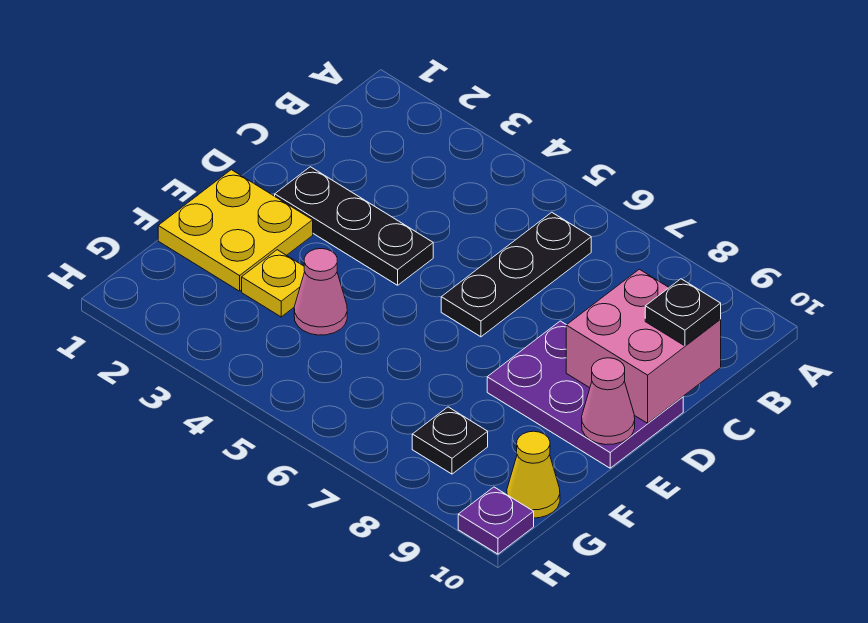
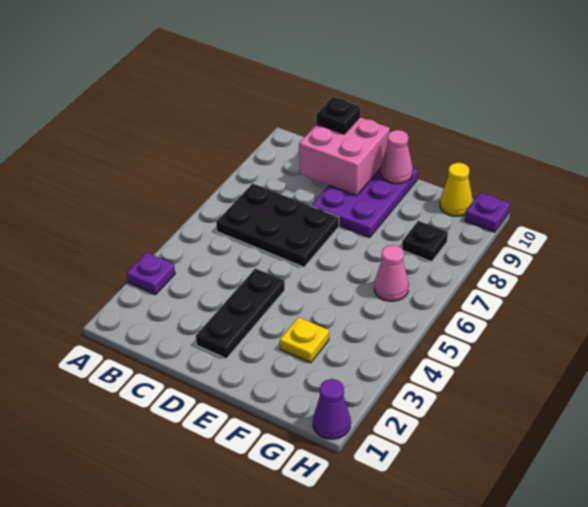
none -> purple plate A3 level 1
black plate B6:D6 level 1 -> black plate B6:D7 level 1
yellow plate E1:F2 level 1 -> none
pink cone F4 level 1 -> pink cone G6 level 1
none -> purple cone H1 level 1

